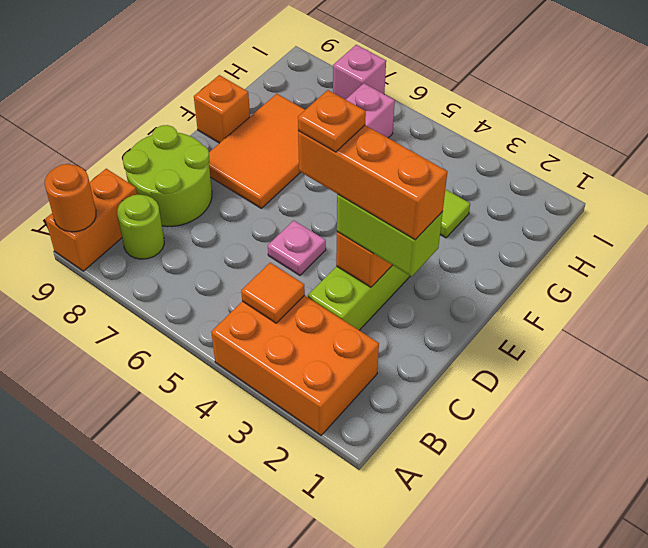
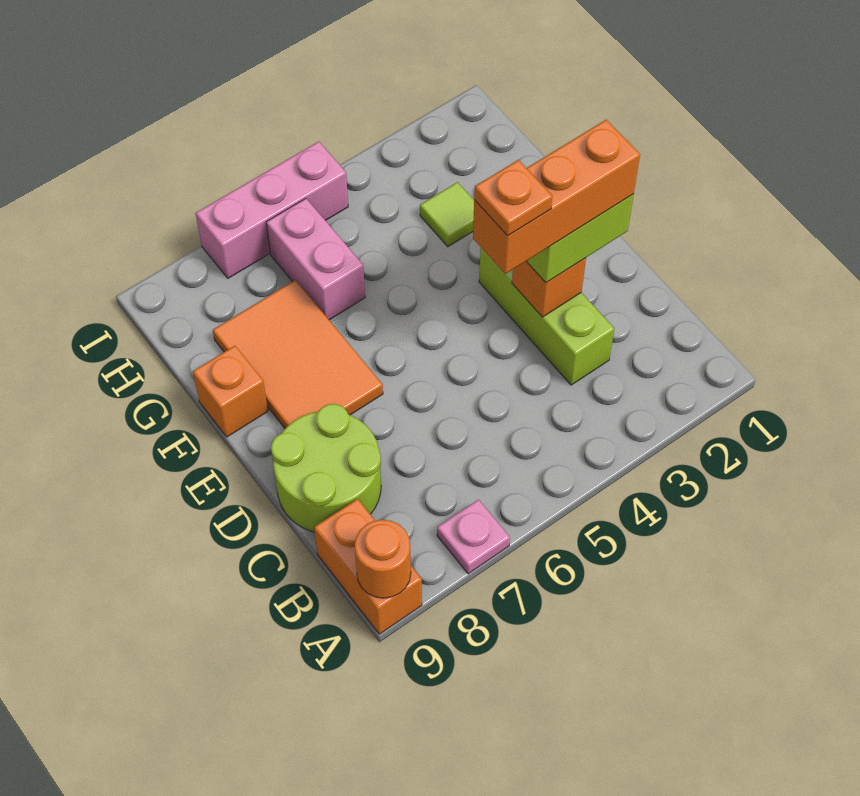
orange brick A2:B4 level 1 -> none
orange tile B4 level 2 -> none
lime round brick B8 level 1 -> none
pink plate D5 level 1 -> pink plate A7 level 1
pink brick I7 level 1 -> pink brick I5:I7 level 1

